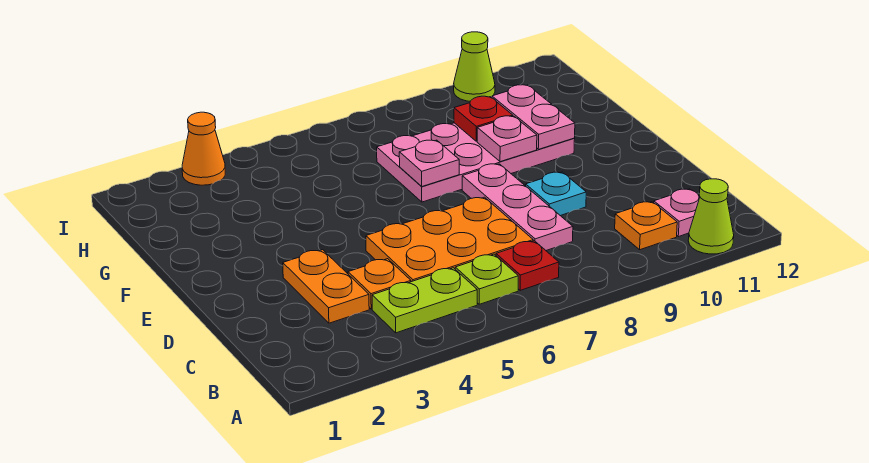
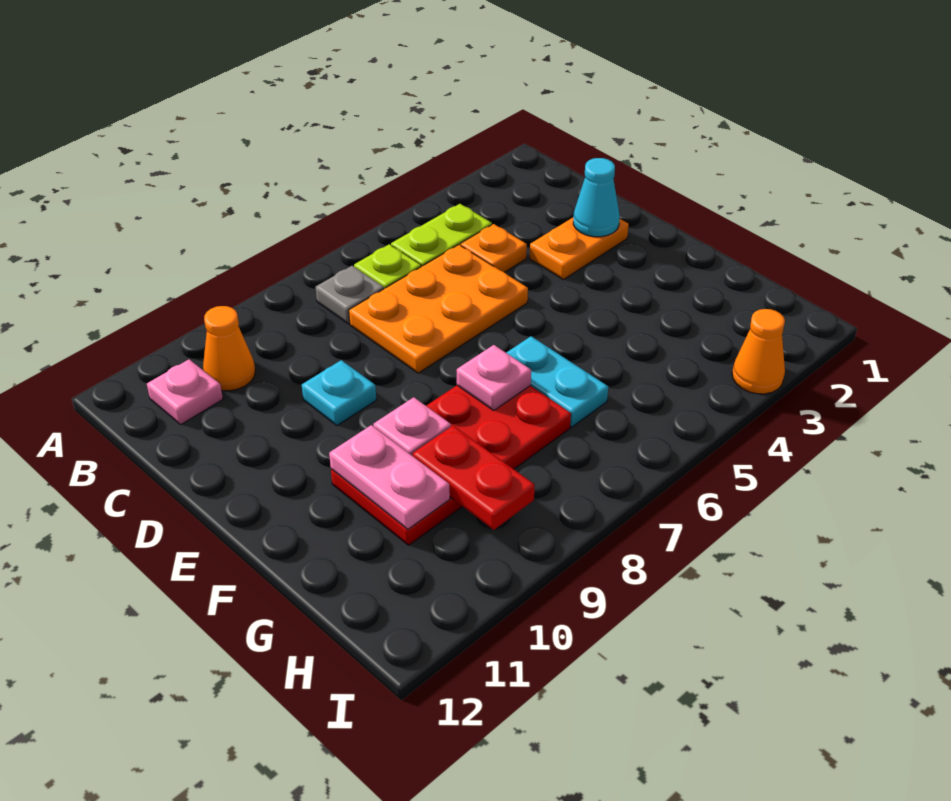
lime cone A11 level 1 -> none
red plate B7 level 1 -> grey plate B7 level 1
orange plate B10 level 1 -> orange cone B10 level 1
orange plate C3:D3 level 1 -> orange plate D2:D3 level 1
pink plate C8:E8 level 1 -> none
none -> cyan cone D2 level 2
none -> cyan plate F6:G6 level 1
pink plate F7:G10 level 1 -> red plate F7:G10 level 1
red plate G9 level 2 -> red plate G9:H9 level 2
lime cone I10 level 1 -> none

